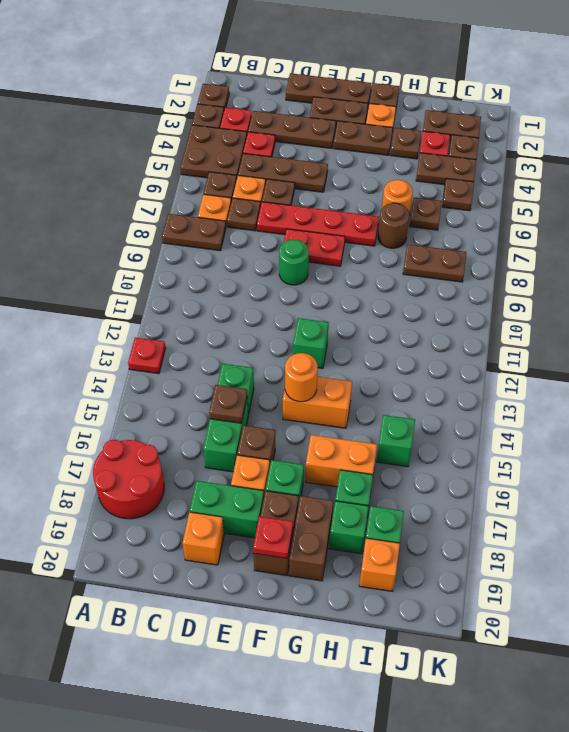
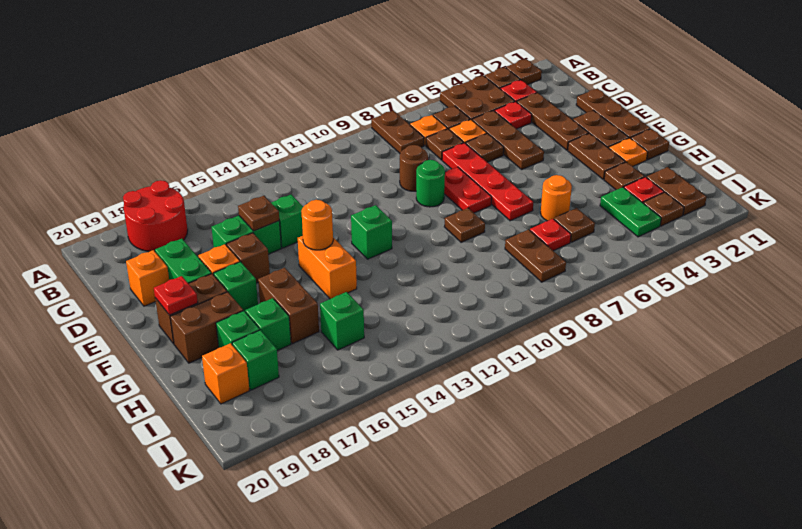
red plate A13 level 1 -> red plate I7 level 1
orange brick G16:H16 level 1 -> brown brick G16:H16 level 1
brown round brick H7 level 1 -> brown round brick D9 level 1
brown plate I4:J4 level 1 -> green plate I4:J4 level 1
brown plate J5 level 1 -> brown plate G9 level 1

